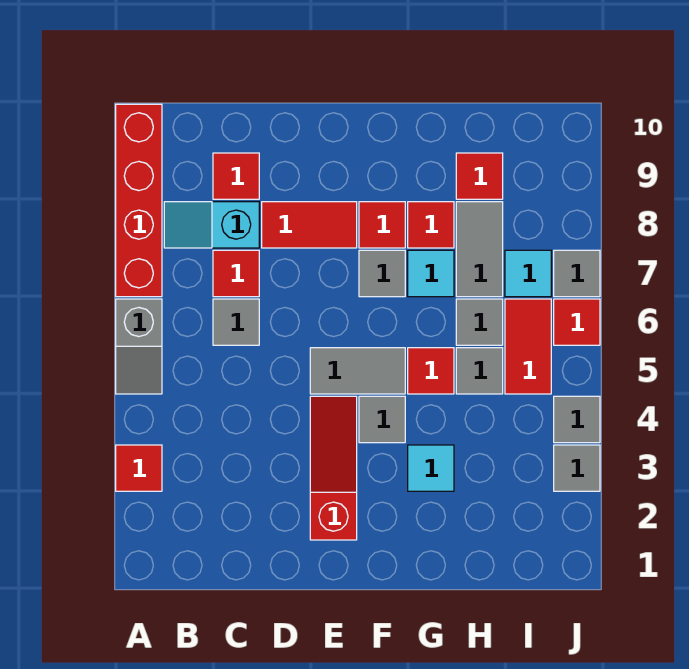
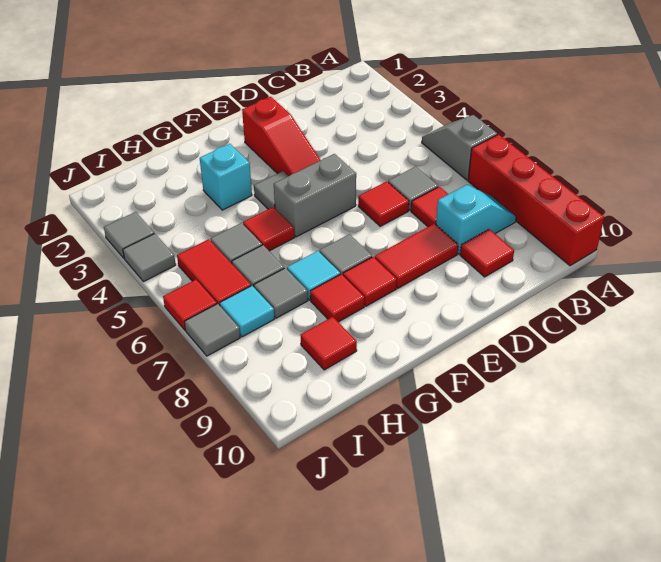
red tile A3 level 1 -> red tile D6 level 1
grey tile E5:F5 level 1 -> grey brick E5:F5 level 1
cyan tile G3 level 1 -> cyan brick G3 level 1
grey tile H7:H8 level 1 -> grey tile H7 level 1

